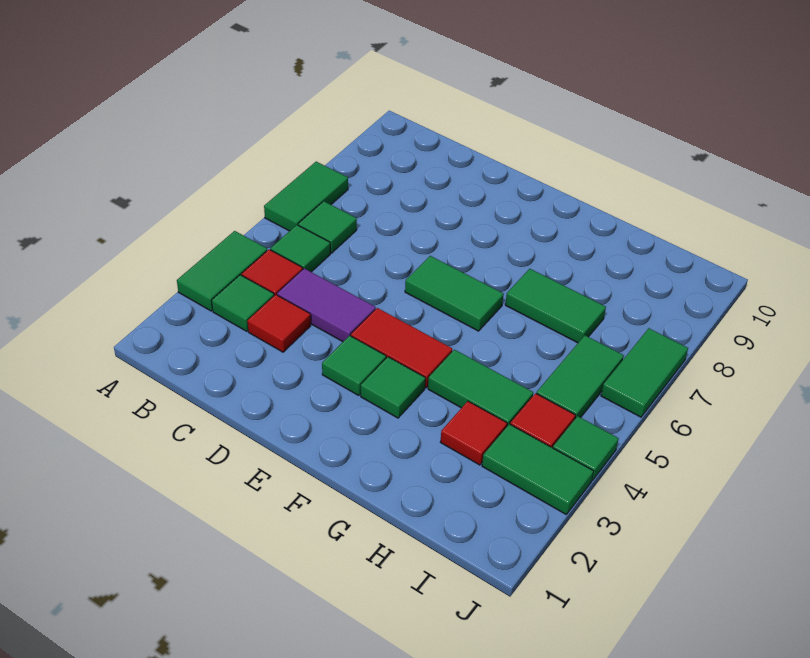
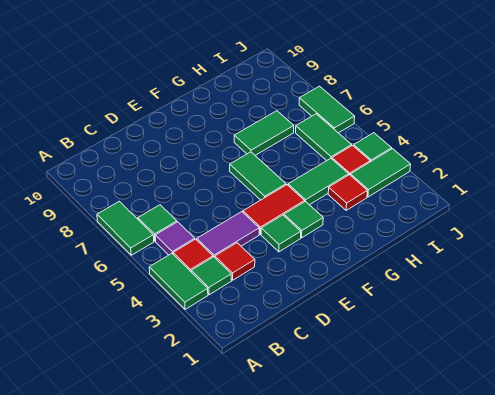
green tile B5 level 1 -> purple tile B5 level 1
green tile E6:F6 level 1 -> green tile F5:F6 level 1

